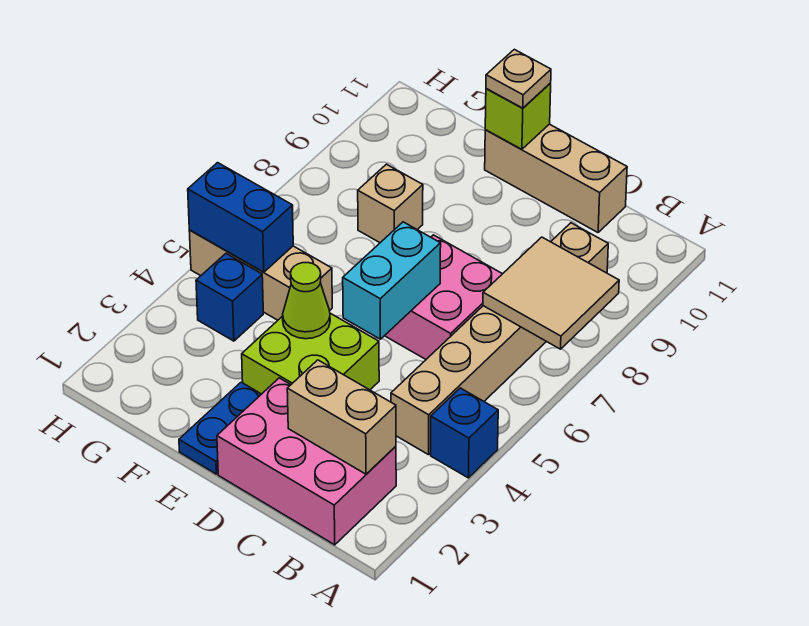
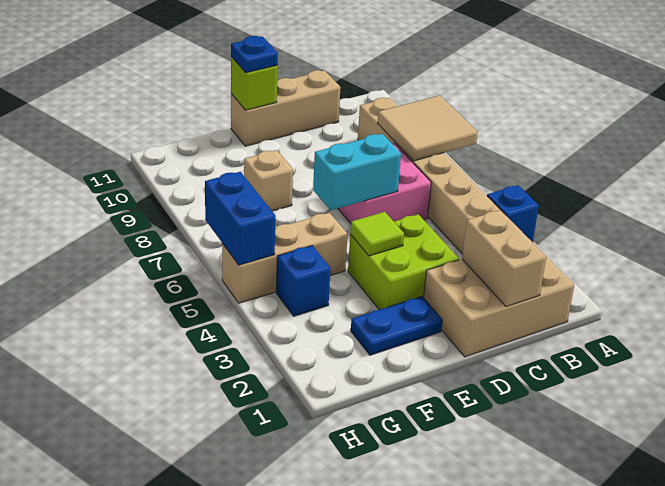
pink brick B1:D2 level 1 -> tan brick B1:D2 level 1
tan brick B2:C2 level 2 -> tan brick C1:C2 level 2
cyan brick D5:D6 level 2 -> cyan brick D6:E6 level 2
blue plate E1:E2 level 1 -> blue plate E2:F2 level 1
lime cone E4 level 2 -> lime tile E4 level 2
tan plate E11 level 3 -> blue plate E11 level 3
blue brick G5:H5 level 2 -> blue brick H5:H6 level 2

